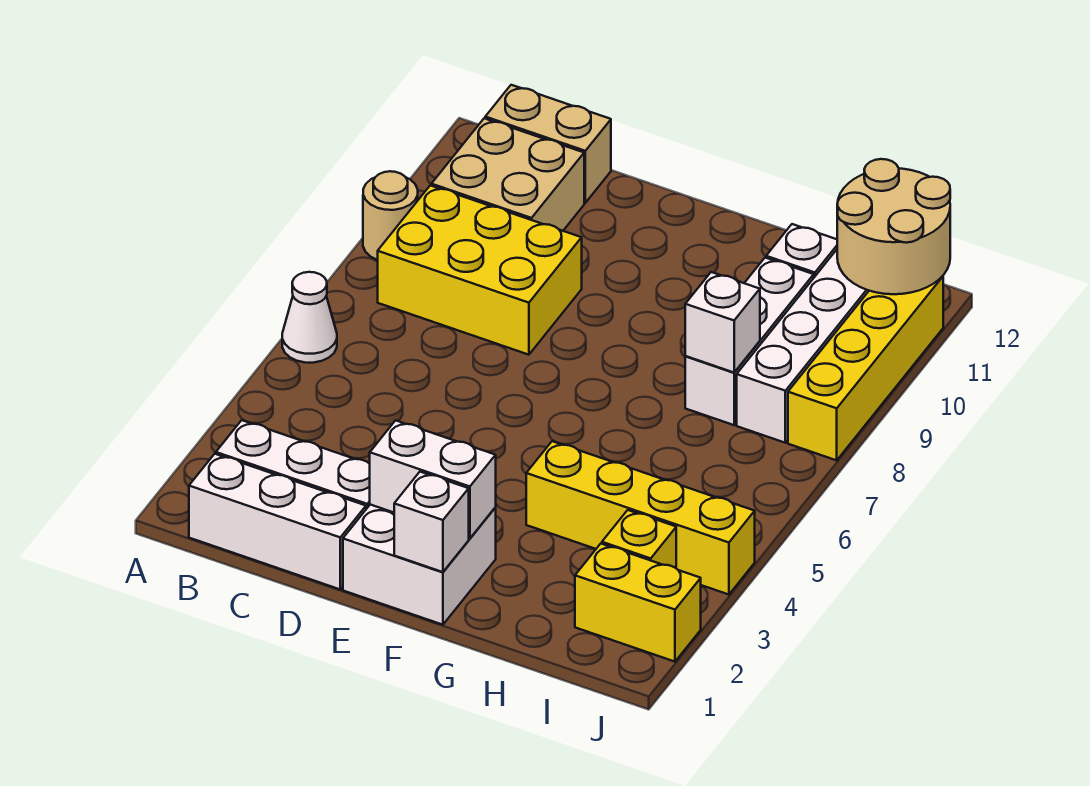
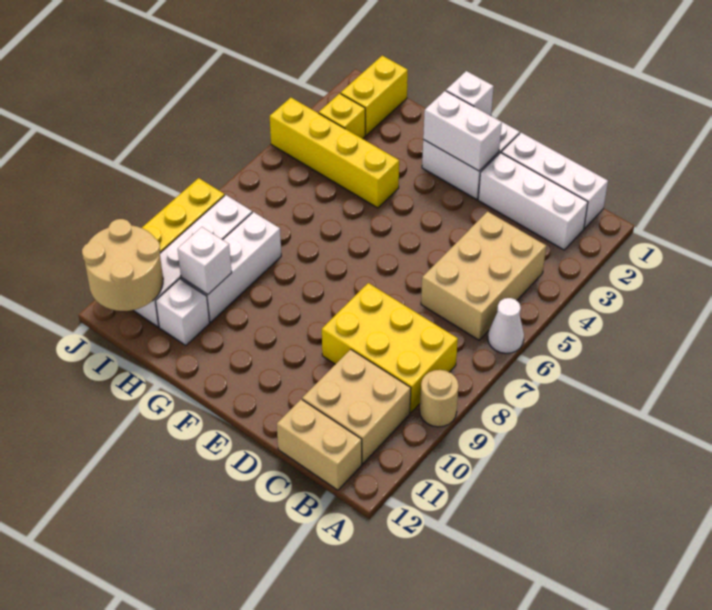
none -> tan brick B4:C6 level 1
white brick H8 level 2 -> white brick H10 level 2
yellow brick I2:J2 level 1 -> yellow brick I1:I2 level 1

